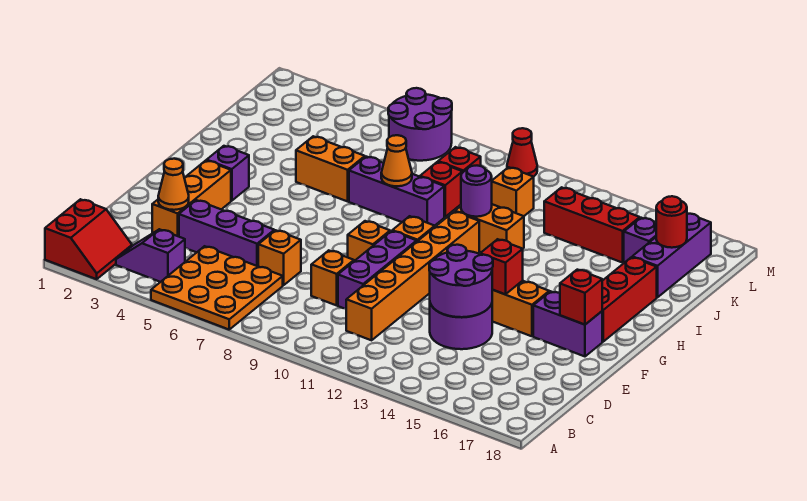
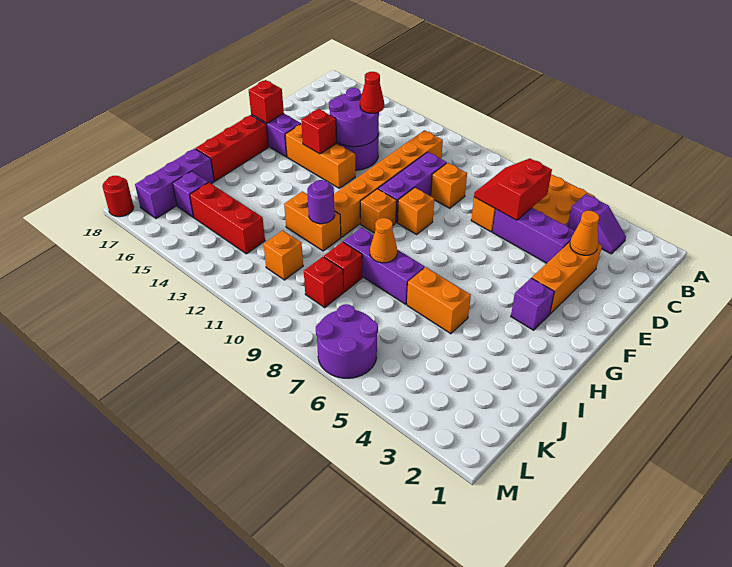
red slope A1:B2 level 1 top 1 -> red slope C6:D7 level 2 top 6
red round brick K17 level 2 -> red round brick M18 level 1
red cone M10 level 1 -> red cone D13 level 3

